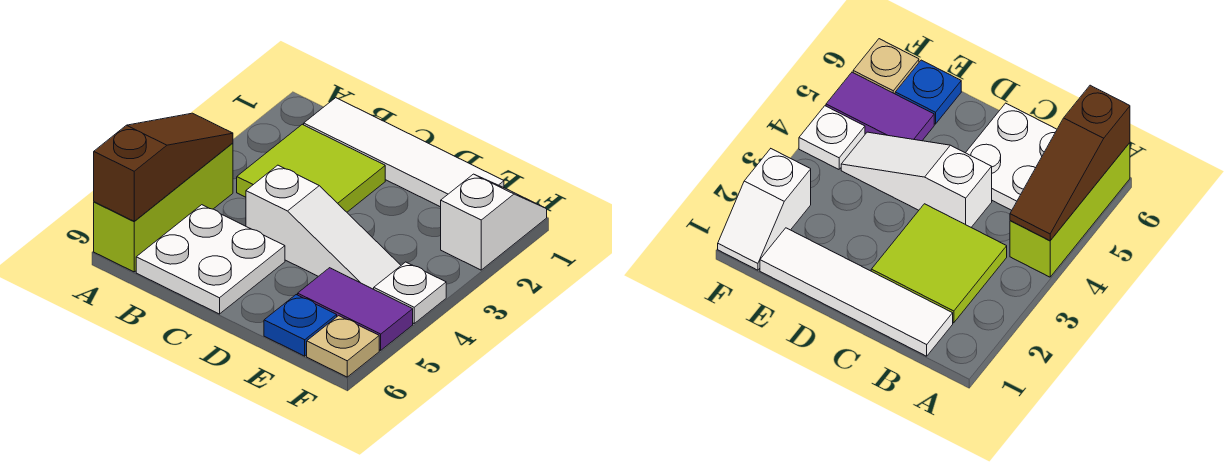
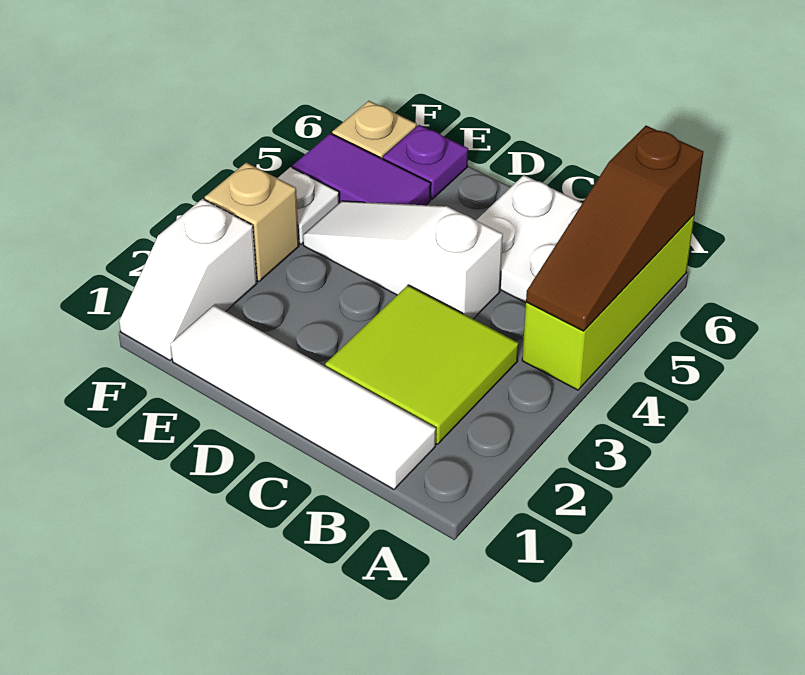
blue plate E6 level 1 -> purple plate E6 level 1
none -> tan brick F3 level 1

